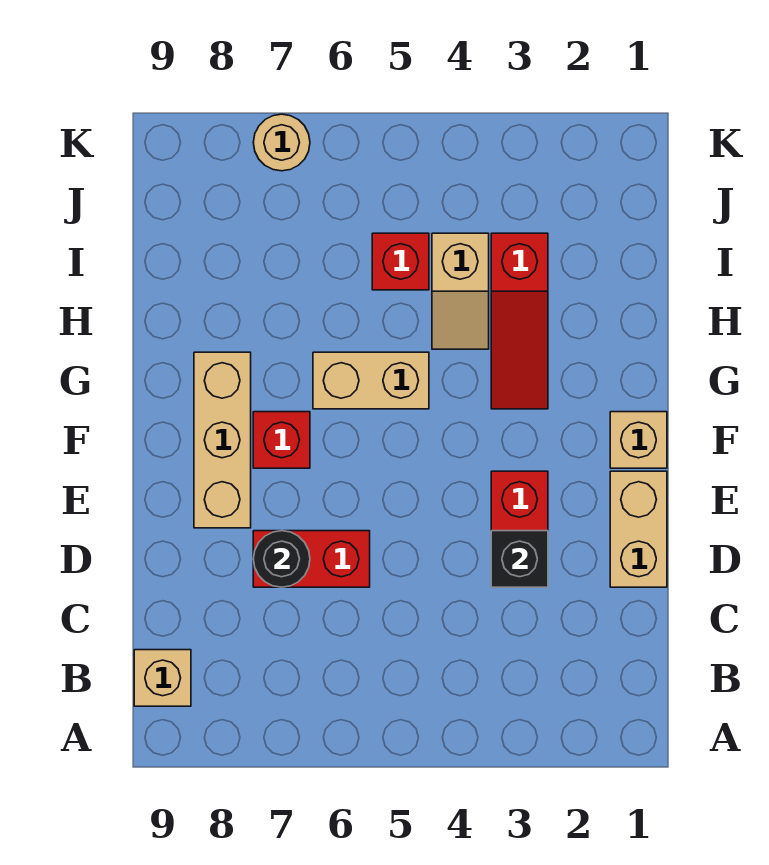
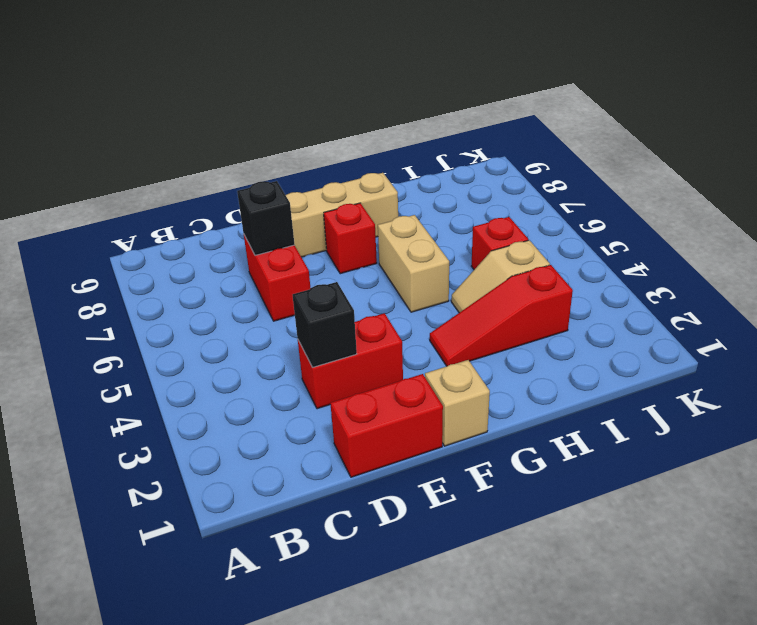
tan brick B9 level 1 -> none
tan brick D1:E1 level 1 -> red brick D1:E1 level 1
black round brick D7 level 2 -> black brick D7 level 2
tan round brick K7 level 1 -> none

